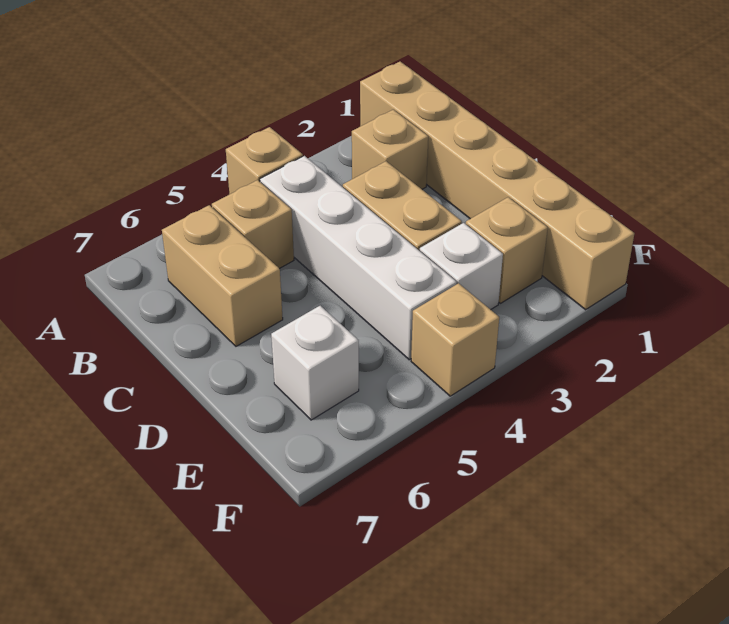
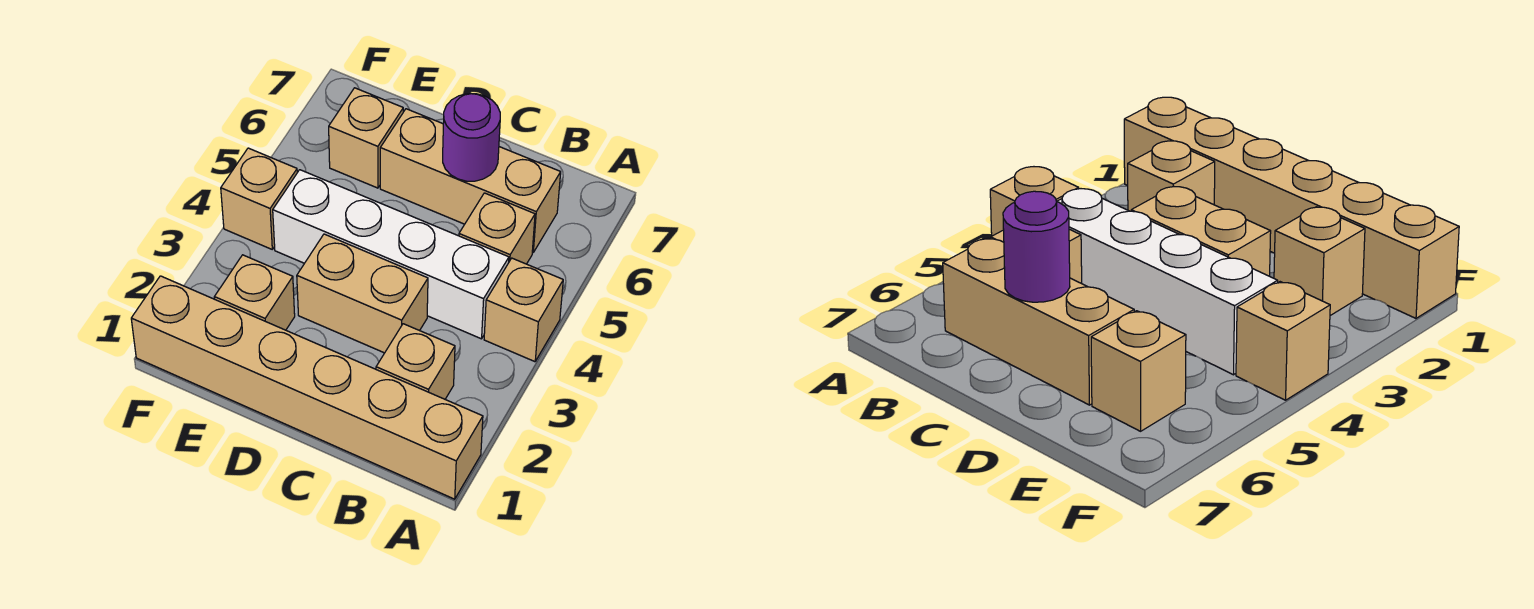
tan brick B6:C6 level 1 -> tan brick B6:D6 level 1
none -> purple round brick C6 level 2
white brick E3 level 1 -> none
white brick E6 level 1 -> tan brick E6 level 1

